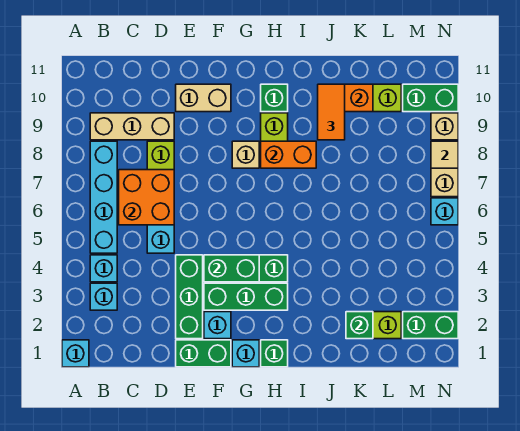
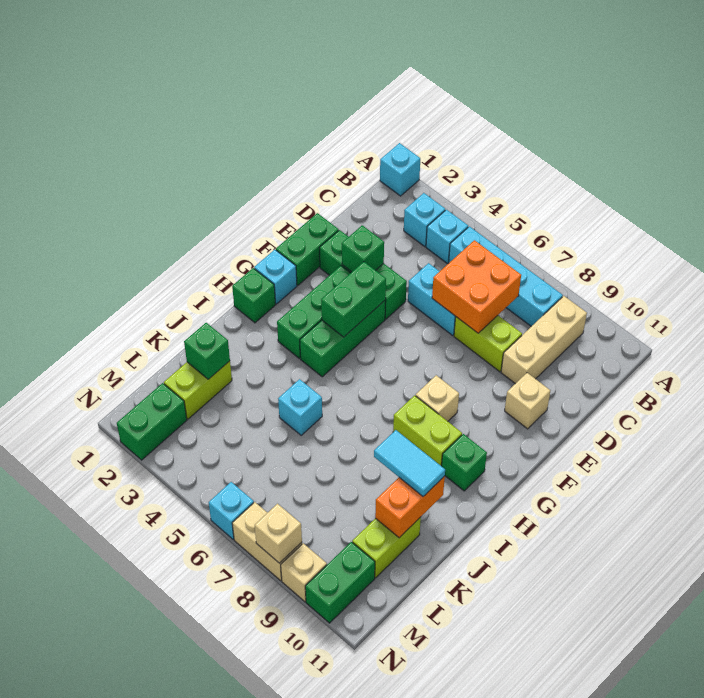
none -> green brick E3 level 2
tan brick E10:F10 level 1 -> tan brick E10 level 1
cyan brick F2 level 1 -> cyan brick J5 level 1
orange brick H8:I8 level 2 -> none
orange tile J9:J10 level 3 -> cyan tile J9:J10 level 3
tan tile N8 level 2 -> tan brick N8 level 2

